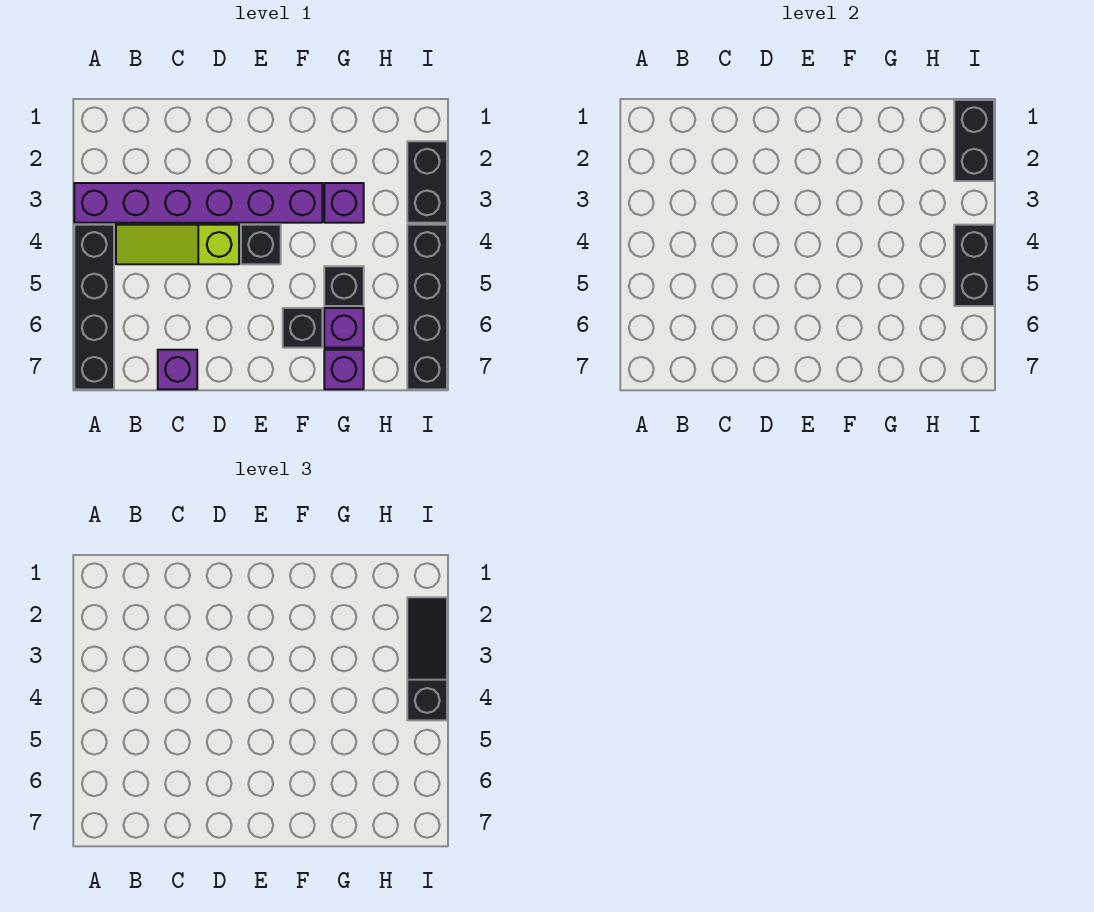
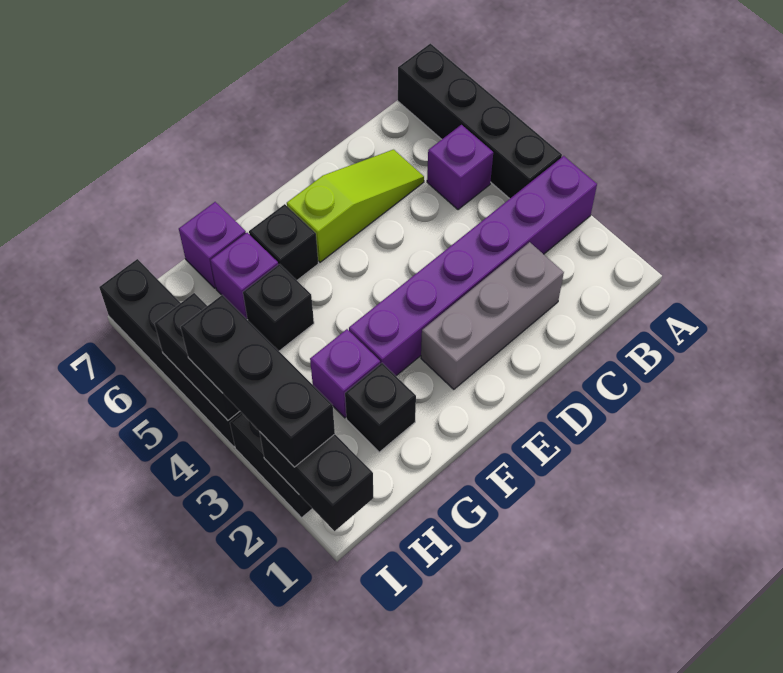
lime slope B4:D4 level 1 top D -> lime slope C6:E6 level 1 top E
none -> grey brick C2:E2 level 1
purple brick C7 level 1 -> purple brick B5 level 1
black brick E4 level 1 -> black brick G2 level 1
black slope I2:I4 level 3 top 4 -> black brick I2:I4 level 3

